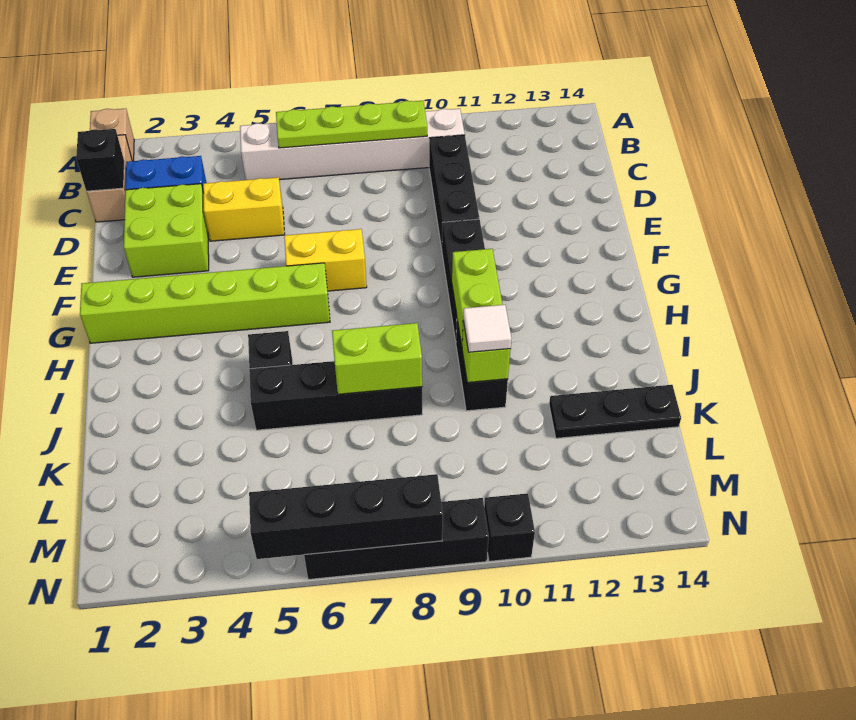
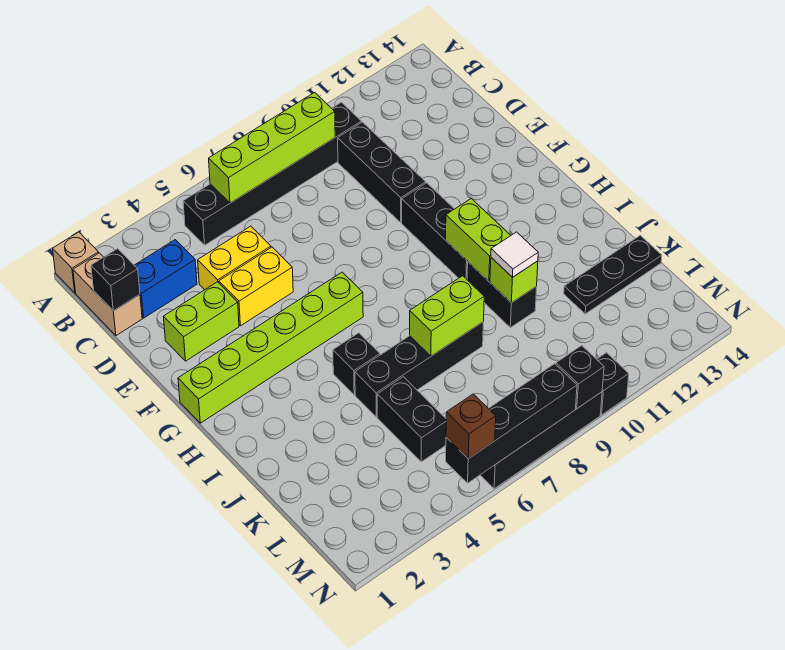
white brick B5:B10 level 1 -> black brick B5:B10 level 1
lime plate B6:B9 level 2 -> lime brick B6:B9 level 2
lime brick D2:E3 level 1 -> lime brick E2:E3 level 1
yellow brick F6:F7 level 1 -> yellow brick E4:E5 level 1
none -> black brick K5:L5 level 1
none -> brown brick N5 level 3
none -> black brick N9 level 2

